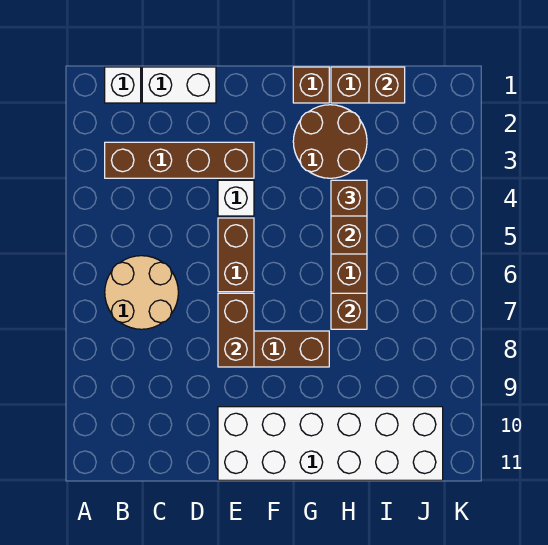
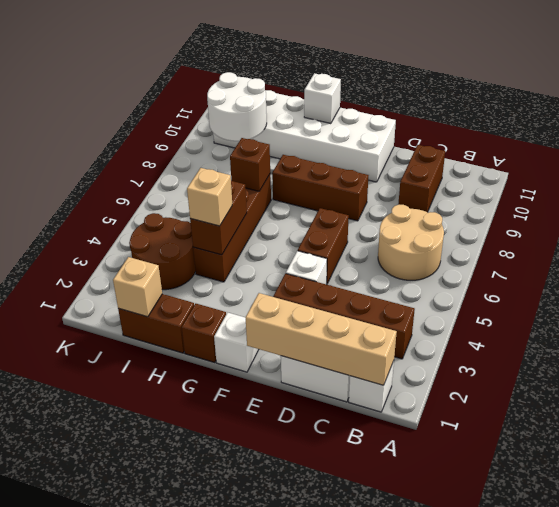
none -> tan brick B1:E1 level 2
brown brick E7:E8 level 2 -> brown brick C9:C10 level 1
none -> white brick F1 level 1
brown round brick G2:H3 level 1 -> brown round brick I3:J4 level 1
none -> white brick G11 level 2
brown brick H4 level 3 -> tan brick H4 level 3
brown brick I1 level 2 -> tan brick I1 level 2
none -> white round brick I9:J10 level 2

